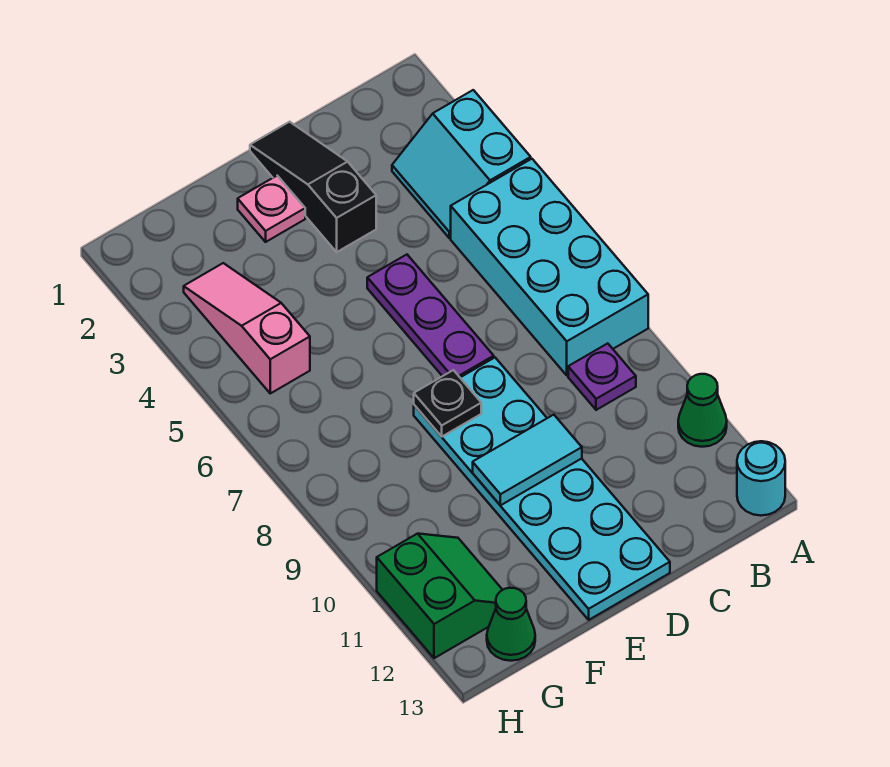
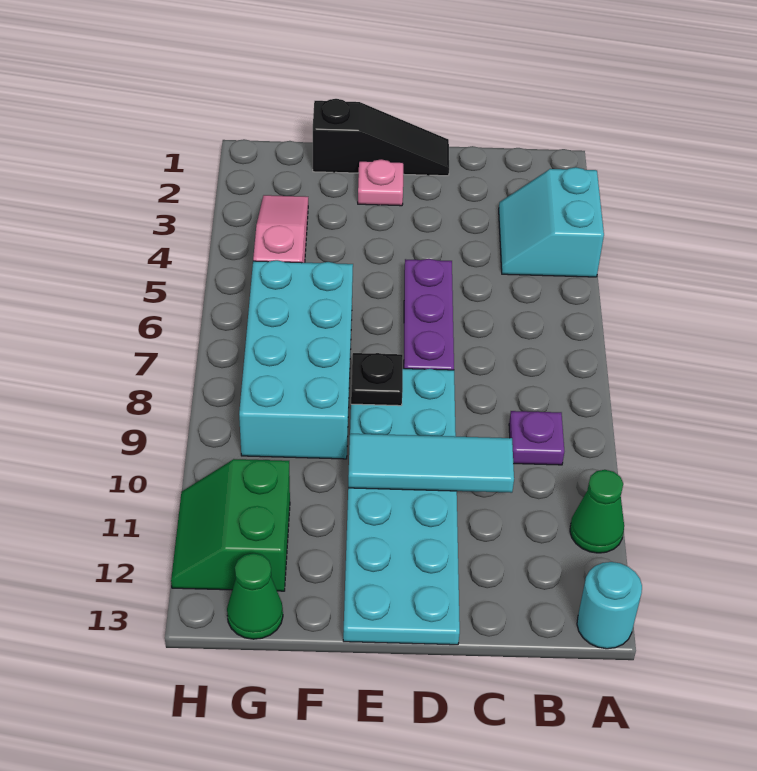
cyan brick A5:B8 level 1 -> cyan brick F6:G9 level 1
black slope D1:D3 level 1 top 3 -> black slope D1:F1 level 1 top F
cyan tile D10:E10 level 2 -> cyan tile C10:E10 level 2
green slope G11:H12 level 1 top H -> green slope G11:H12 level 1 top G

